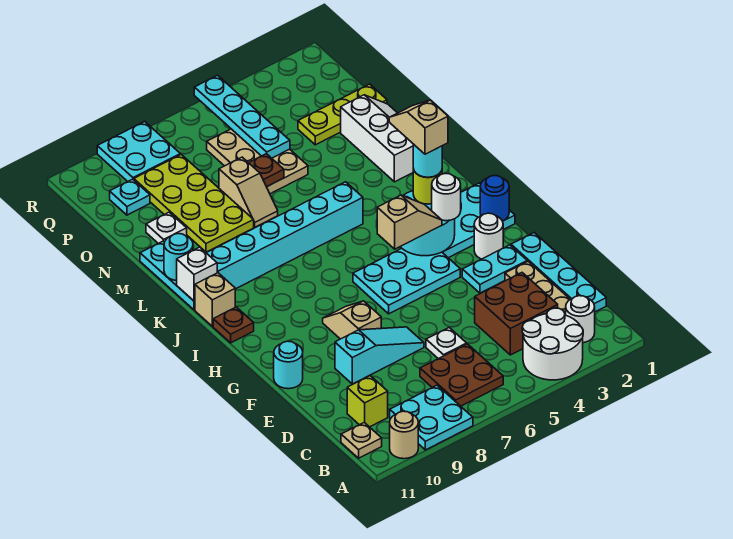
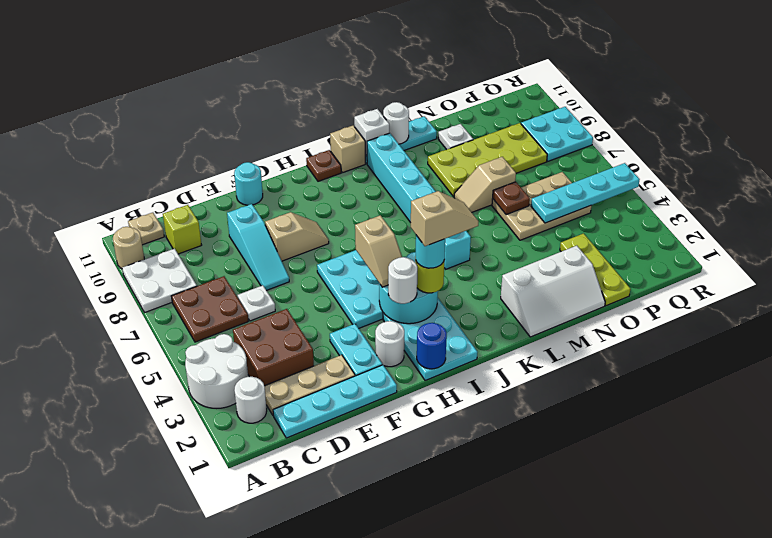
cyan plate A8:B9 level 1 -> white plate A8:B9 level 1
cyan round brick L11 level 2 -> white round brick L11 level 2
cyan plate P10 level 1 -> none

